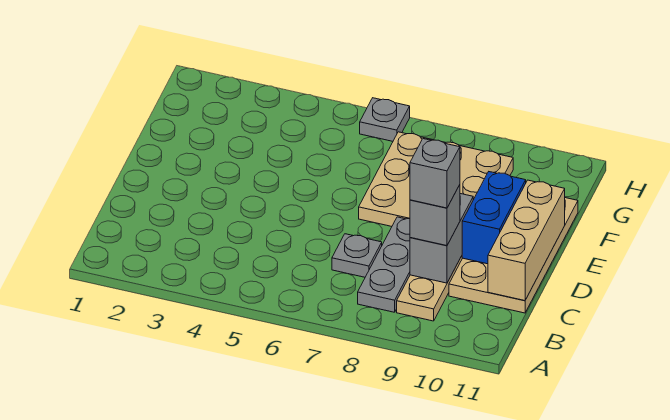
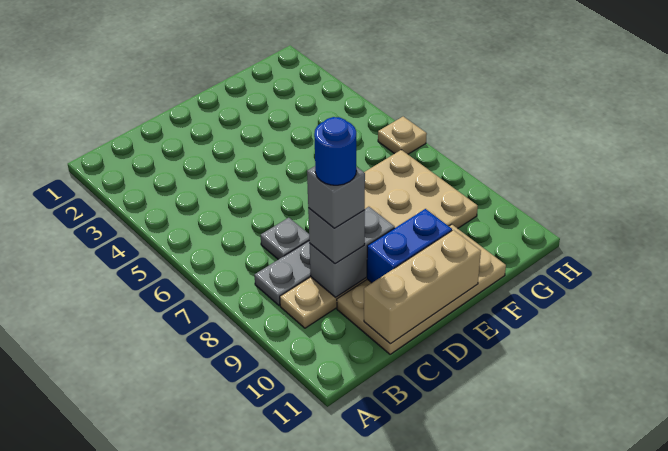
none -> blue round brick C9 level 5
grey plate H6 level 1 -> tan plate H6 level 1

